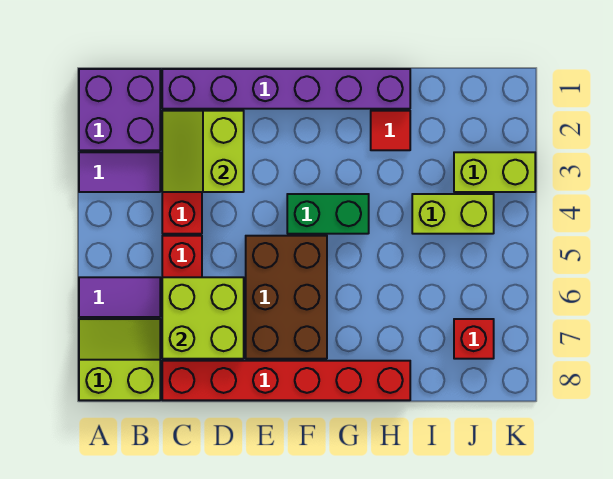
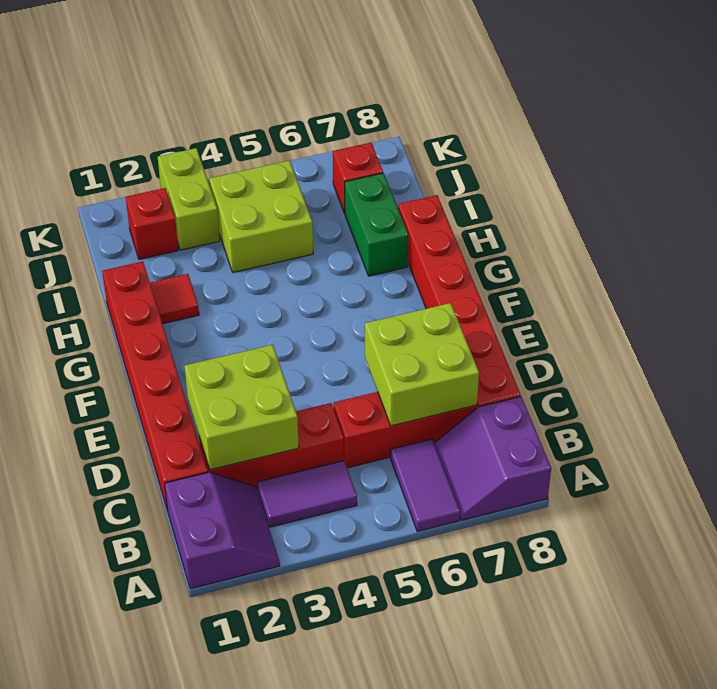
purple brick A1:B2 level 1 -> purple slope A1:B2 level 1 top 1
purple tile A3:B3 level 1 -> purple tile B3:B4 level 1
lime slope A7:B8 level 1 top 8 -> purple slope A7:B8 level 1 top 8
purple brick C1:H1 level 1 -> red brick C1:H1 level 1
lime slope C2:D3 level 2 top D -> lime brick C2:D3 level 2
brown brick E5:F7 level 1 -> none
green brick F4:G4 level 1 -> green brick H7:I7 level 1
lime brick I4:J4 level 1 -> lime brick I4:J5 level 1
none -> red brick J2 level 1

